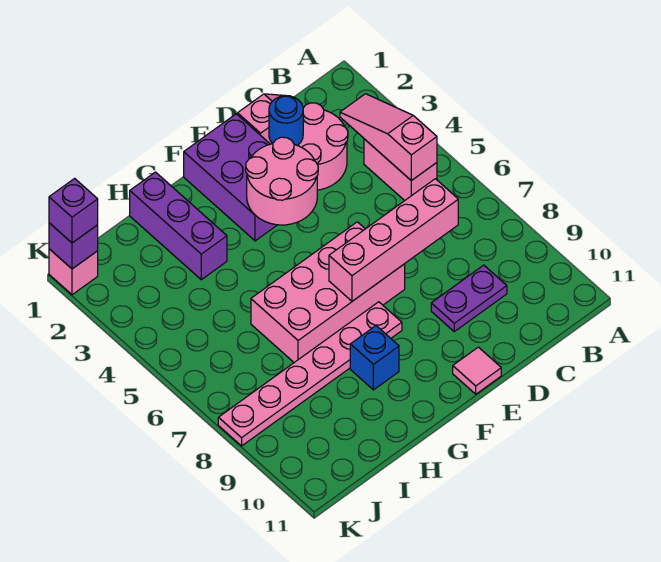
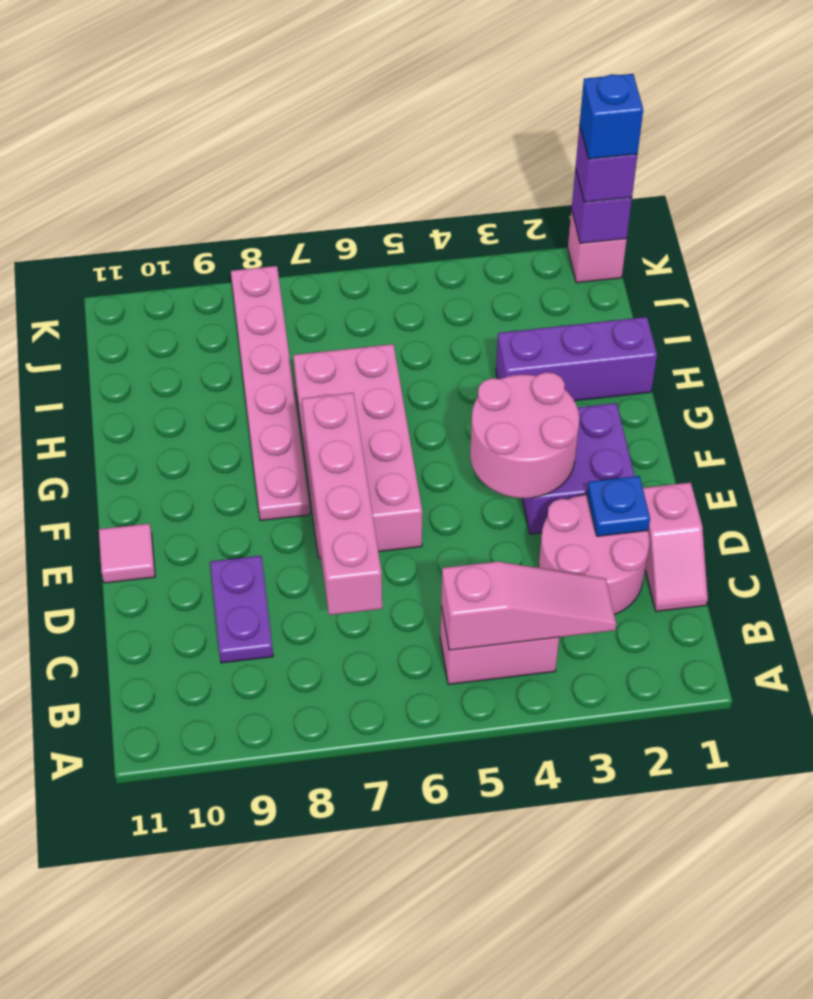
blue round brick D2 level 2 -> blue plate D2 level 2
purple brick E1:F3 level 1 -> purple brick E2:F3 level 1
blue brick G9 level 1 -> blue brick K1 level 4

